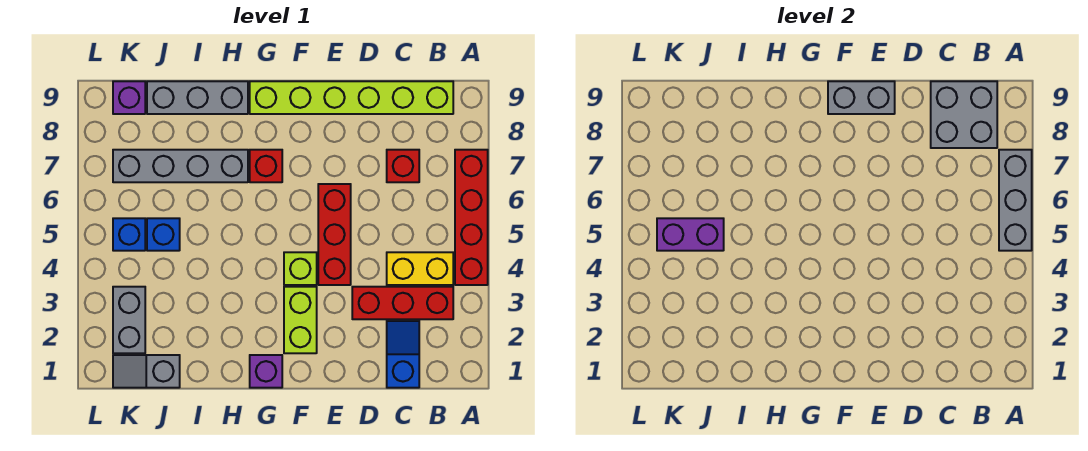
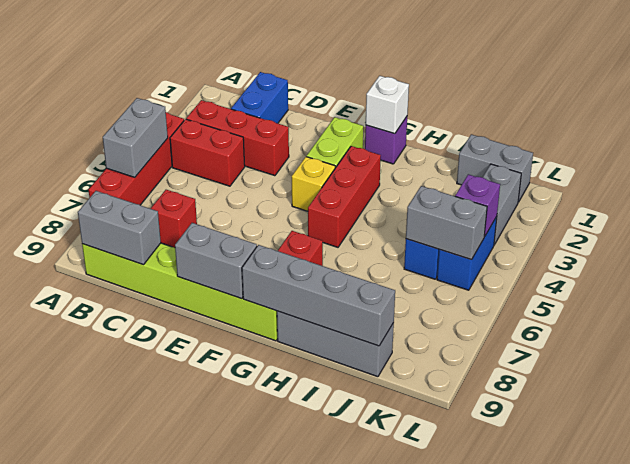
grey brick A5:A7 level 2 -> grey brick A5:A6 level 2
yellow brick B4:C4 level 1 -> red brick B4:C4 level 1
grey brick B8:C9 level 2 -> grey brick B9:C9 level 2
blue slope C1:C2 level 1 top 1 -> blue brick C1:C2 level 1
red brick E4:E6 level 1 -> red brick G3:G5 level 1
lime brick F4 level 1 -> yellow brick F4 level 1
none -> white brick G1 level 2
grey brick H7:K7 level 1 -> grey brick G9:J9 level 2
grey slope J1:K1 level 1 top J -> grey brick J1:K1 level 1
purple brick J5:K5 level 2 -> grey brick J5:K5 level 2
blue brick K5 level 1 -> blue brick K4:K5 level 1
purple brick K9 level 1 -> purple brick K4 level 2

